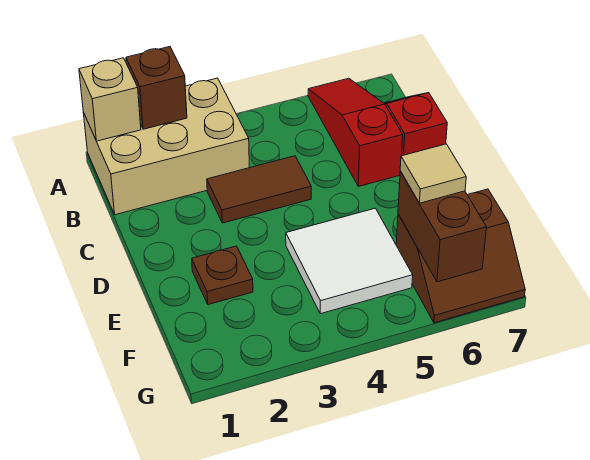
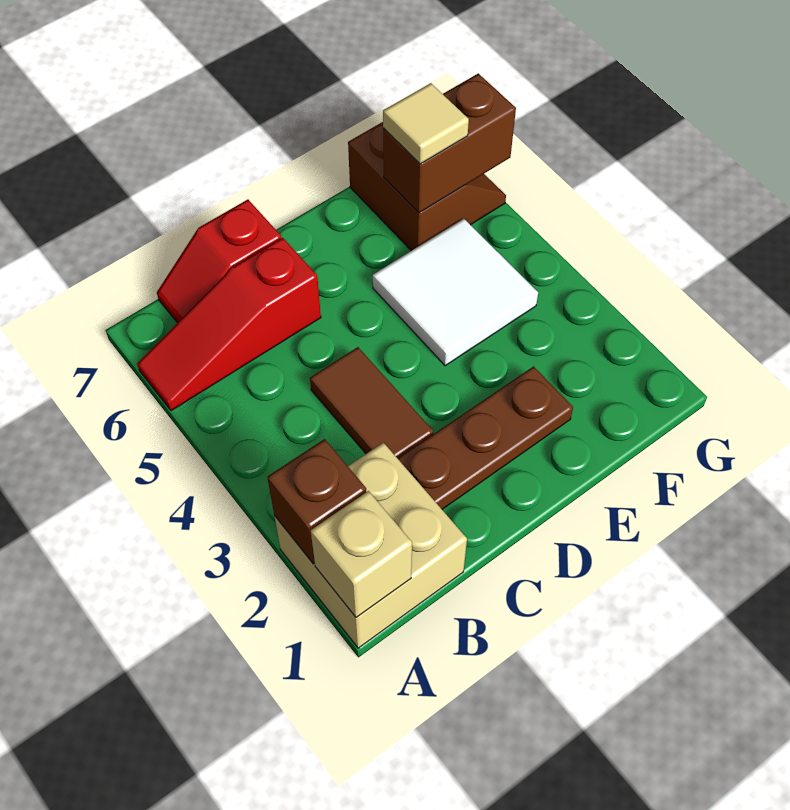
tan brick A1:B3 level 1 -> tan brick A1:B2 level 1
brown plate E2 level 1 -> brown plate C2:E2 level 1

